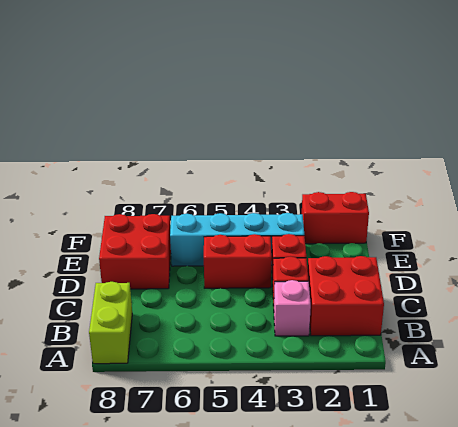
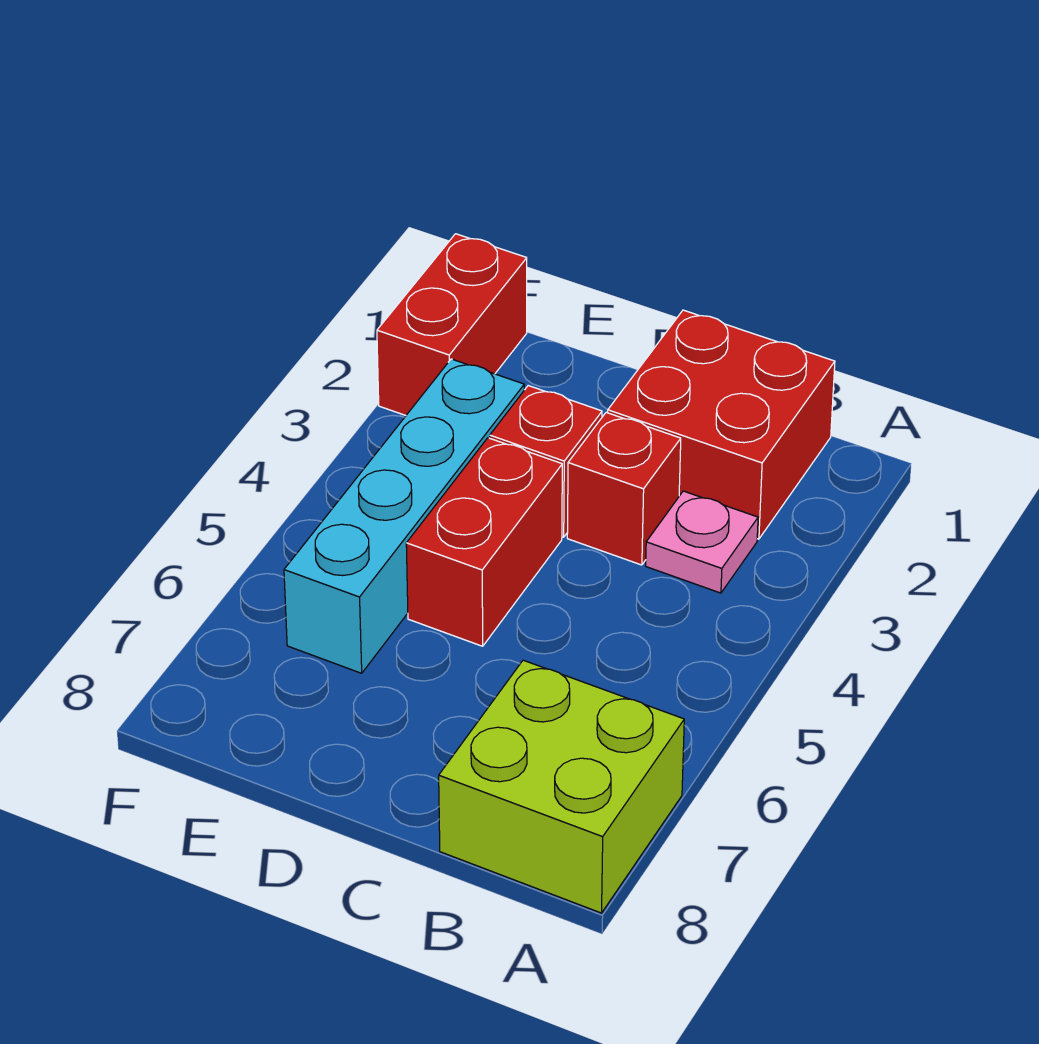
lime brick A8:B8 level 1 -> lime brick A7:B8 level 1
pink brick B3 level 1 -> pink plate B3 level 1
red brick D7:E8 level 1 -> none

